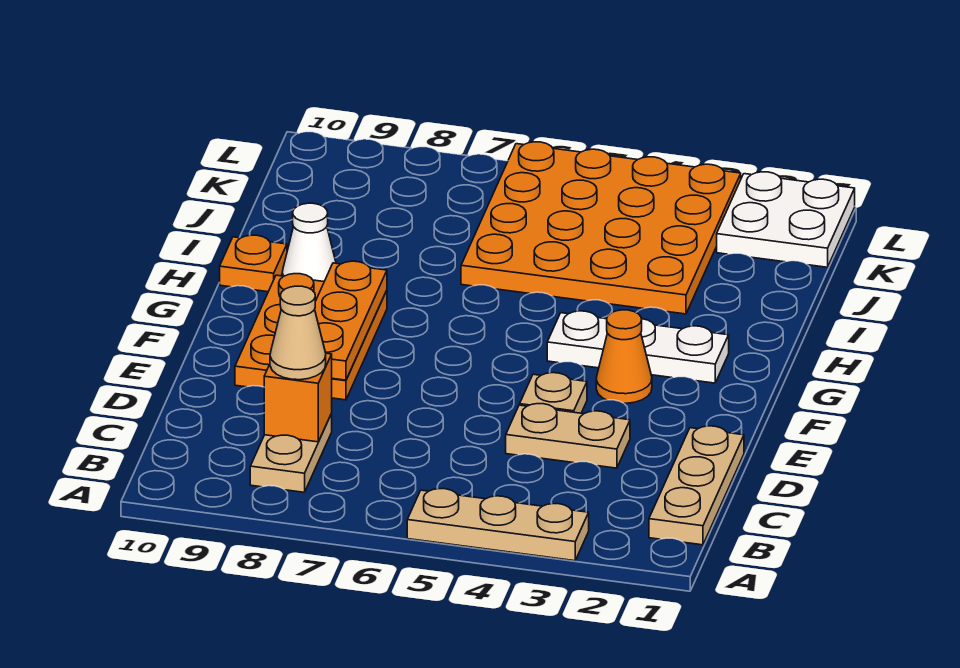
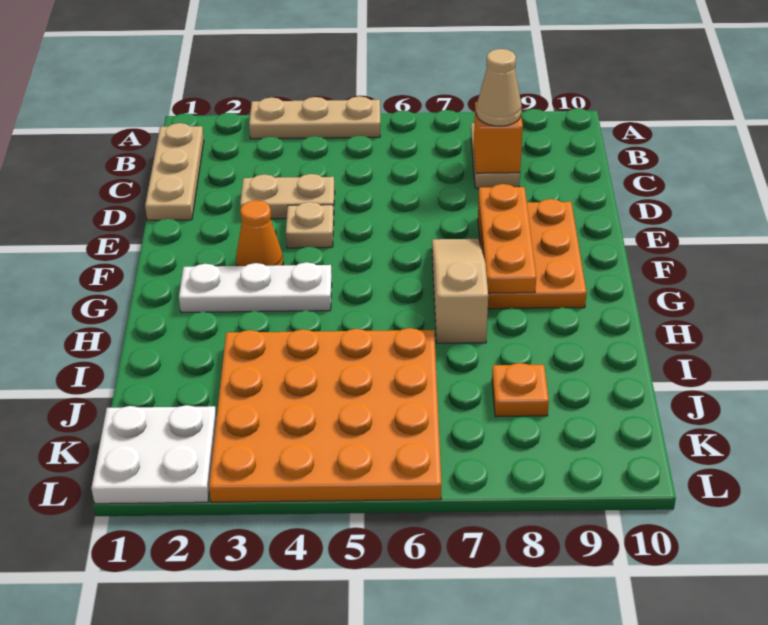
none -> tan slope F7:H7 level 1 top H
white cone H9 level 1 -> none
orange plate H10 level 1 -> orange plate J8 level 1

